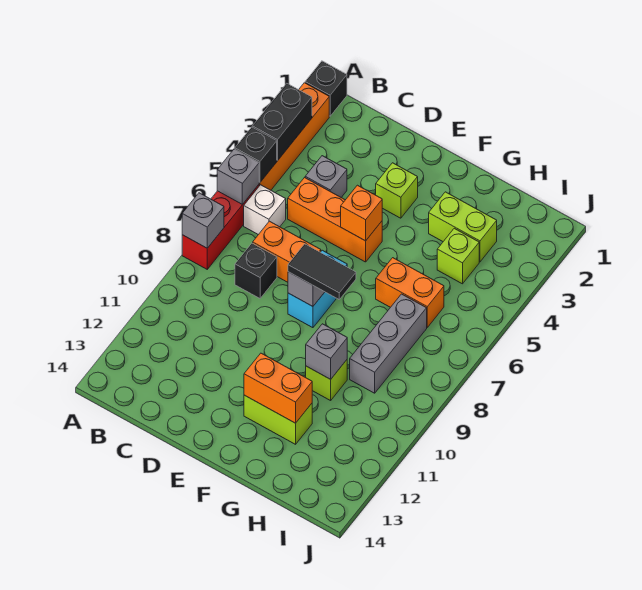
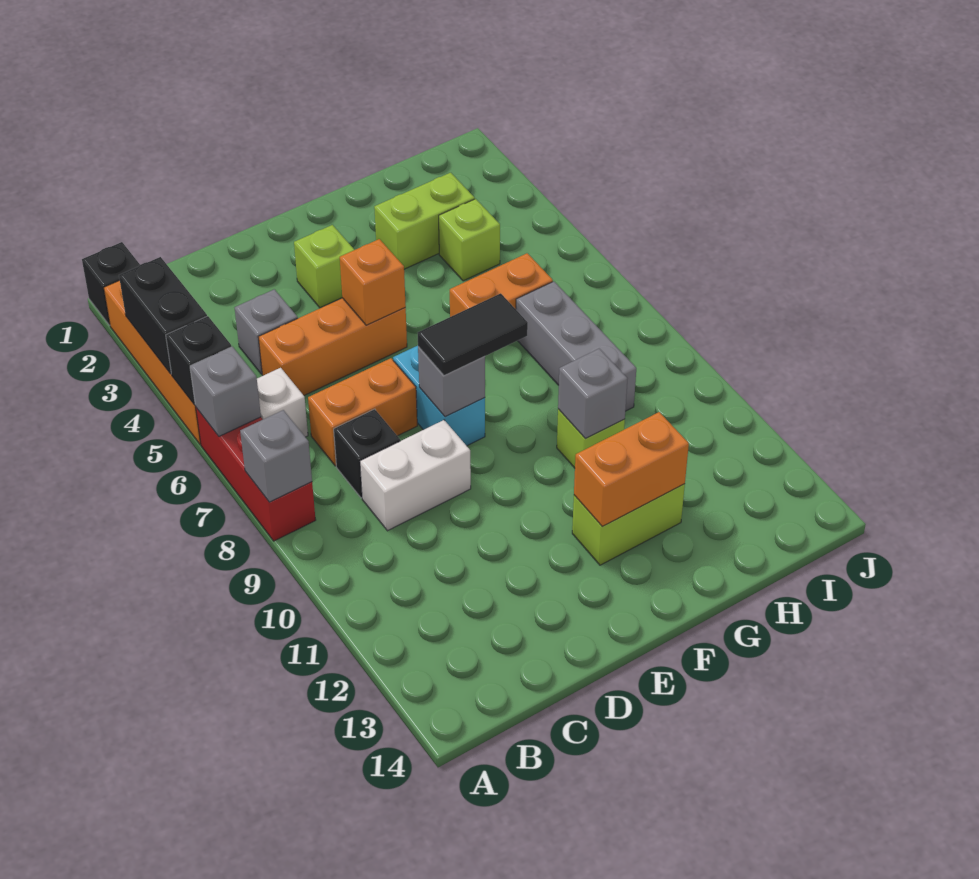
none -> white brick C9:D9 level 1

